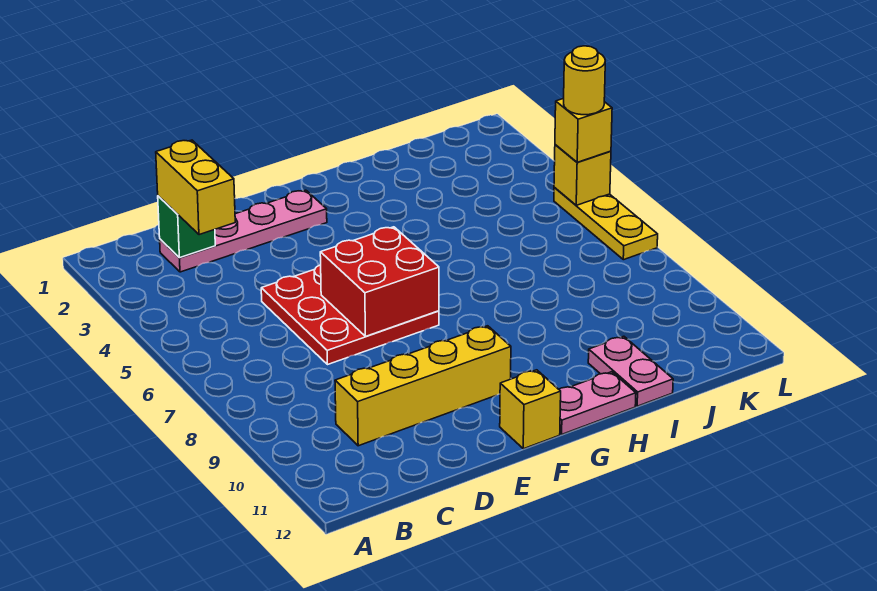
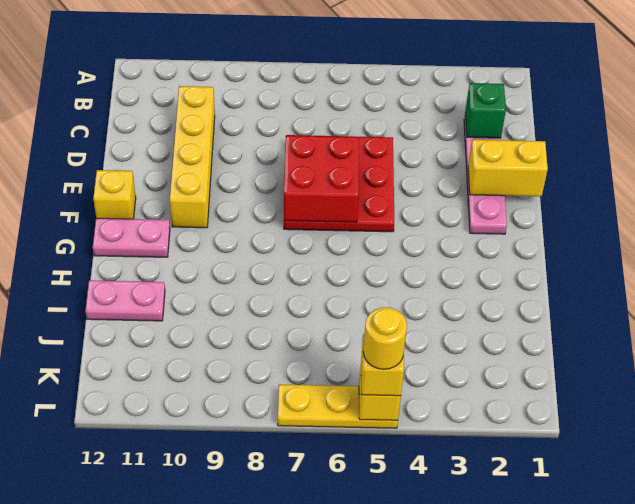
yellow brick C2:C3 level 3 -> yellow brick E1:E2 level 2
pink plate G12:H12 level 1 -> pink plate G11:G12 level 1

